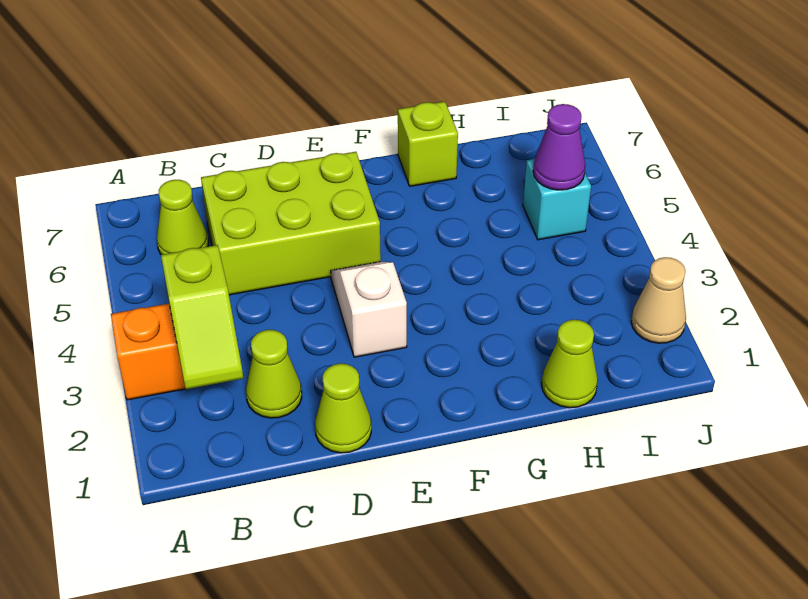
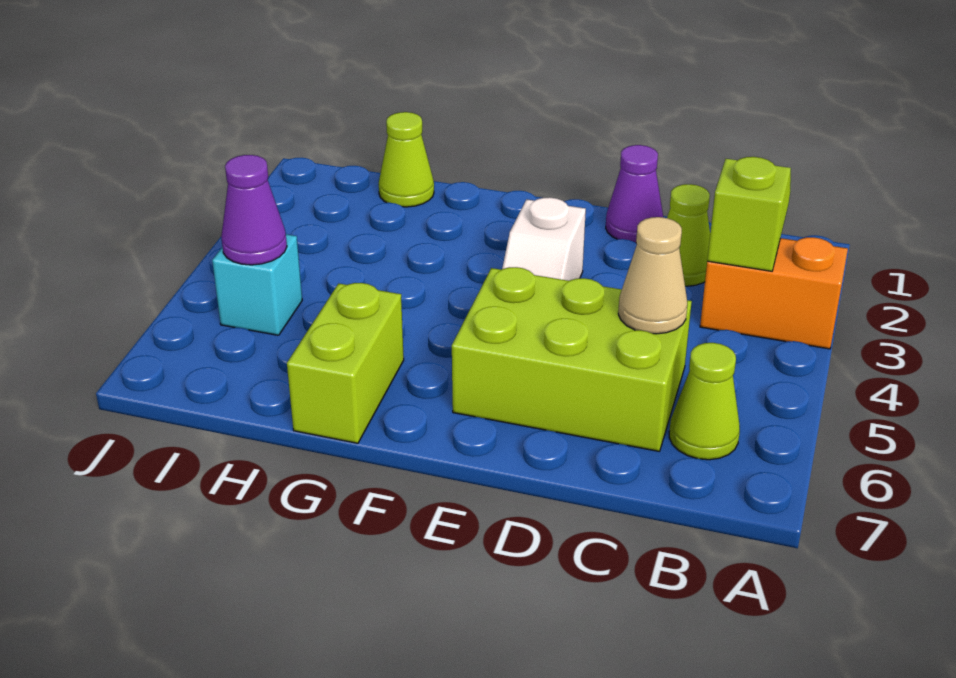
lime cone D1 level 1 -> purple cone D1 level 1
lime brick G7 level 1 -> lime brick G6:G7 level 1
tan cone J2 level 1 -> tan cone C5 level 2

